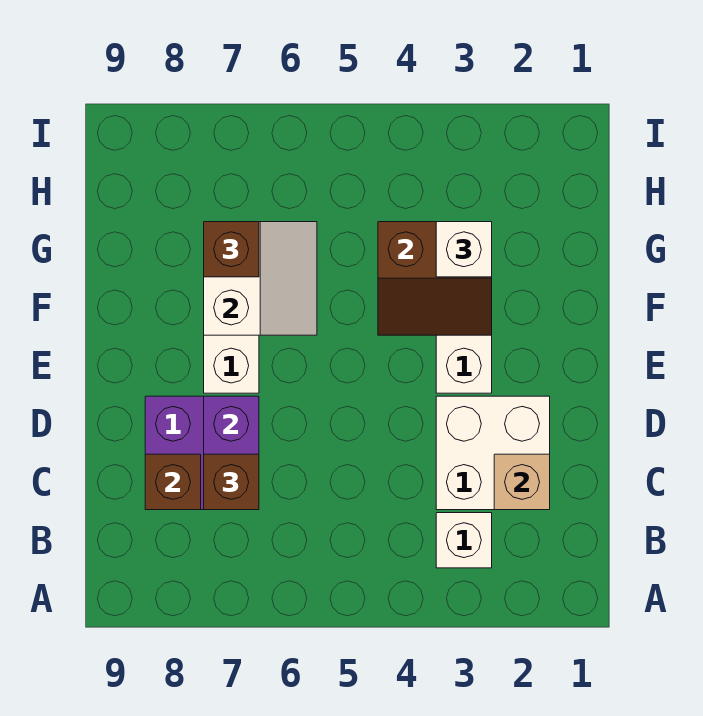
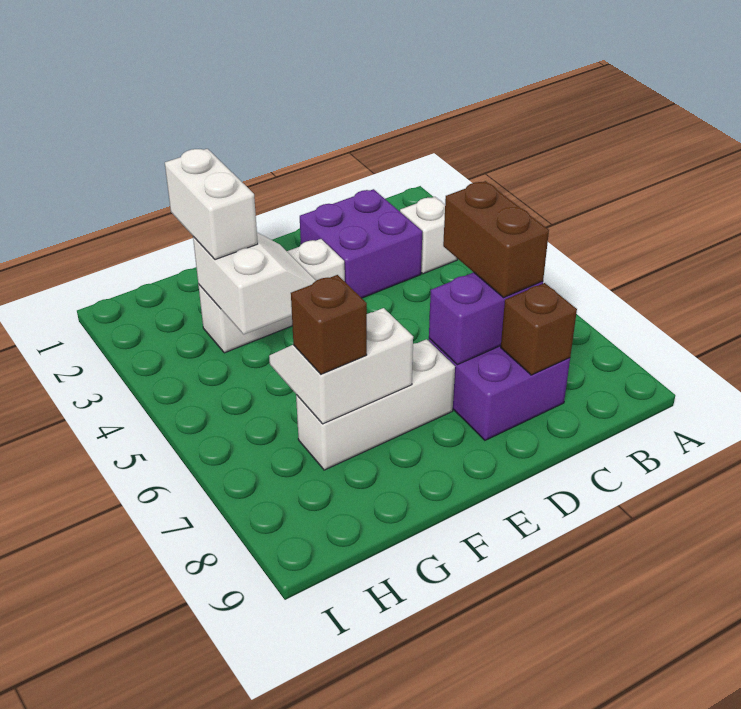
white brick C2:D3 level 1 -> purple brick C2:D3 level 1
tan brick C2 level 2 -> none
brown brick C7 level 3 -> brown brick C6:C7 level 3
brown slope F3:G4 level 2 top G -> white slope F3:G4 level 2 top G
white brick G3 level 3 -> white brick G2:G3 level 3

